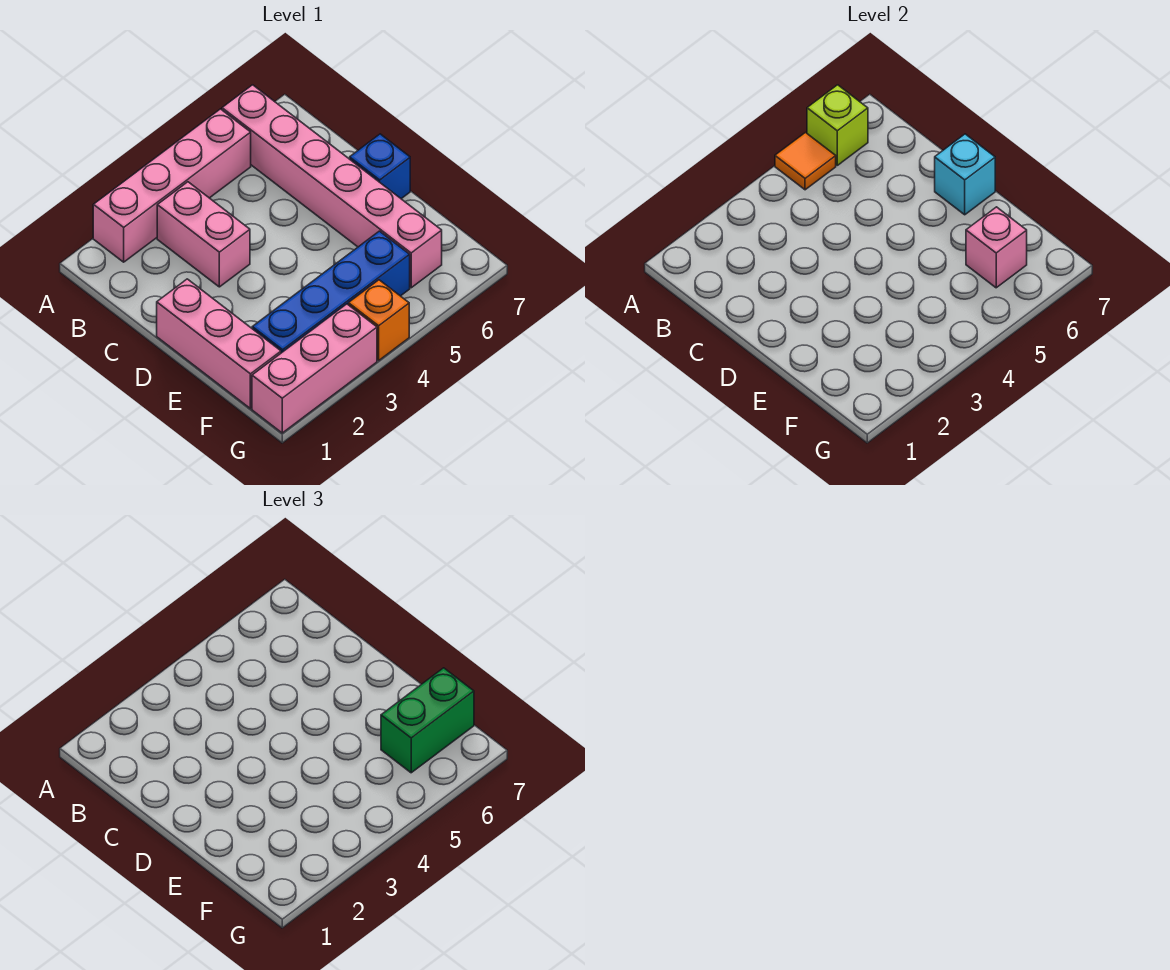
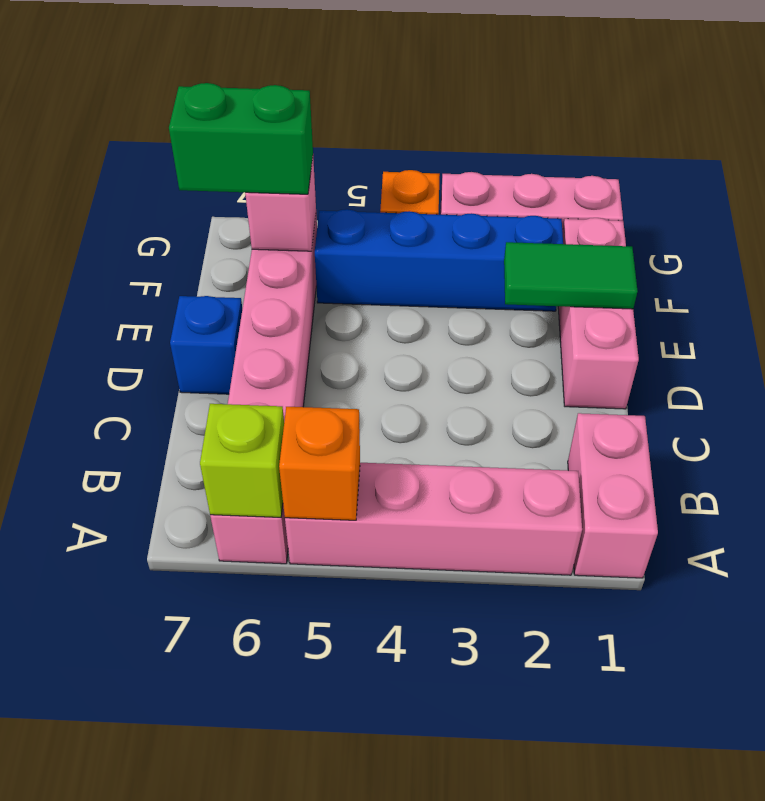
orange tile A5 level 2 -> orange brick A5 level 2
pink brick B3:C3 level 1 -> pink brick A1:B1 level 1
cyan brick D7 level 2 -> none
none -> green tile E1:E2 level 2

